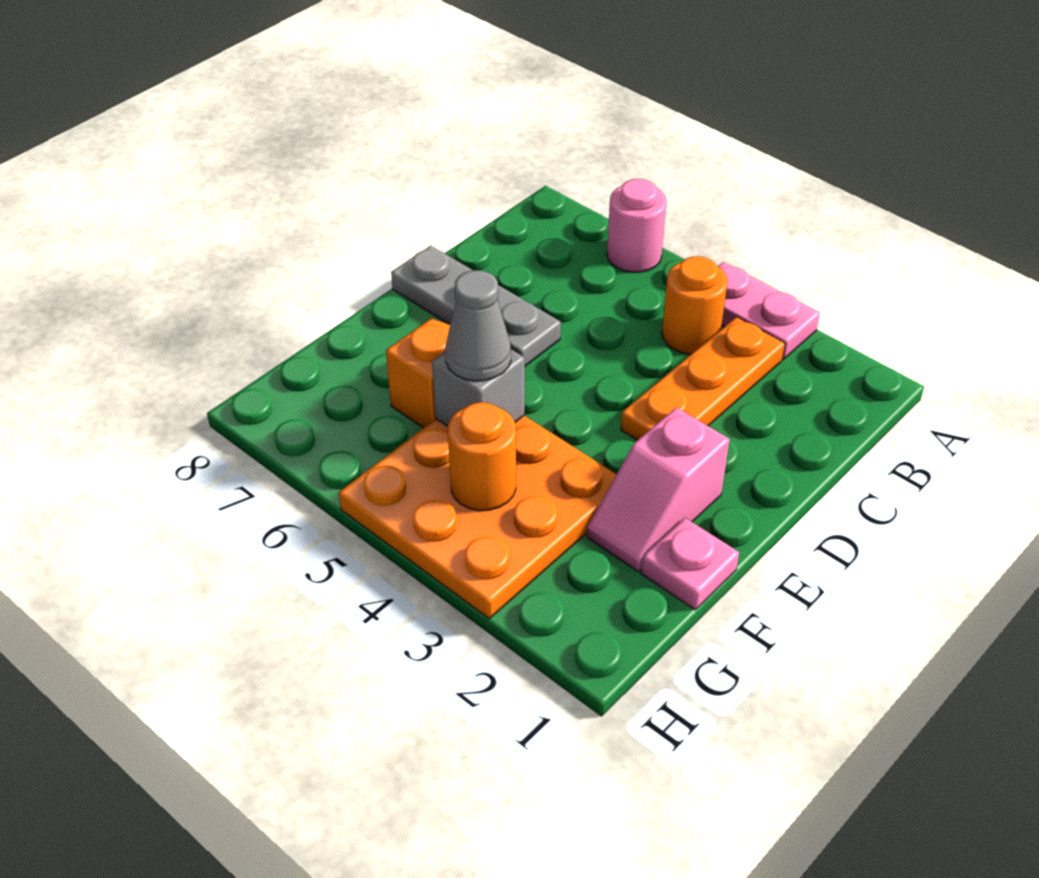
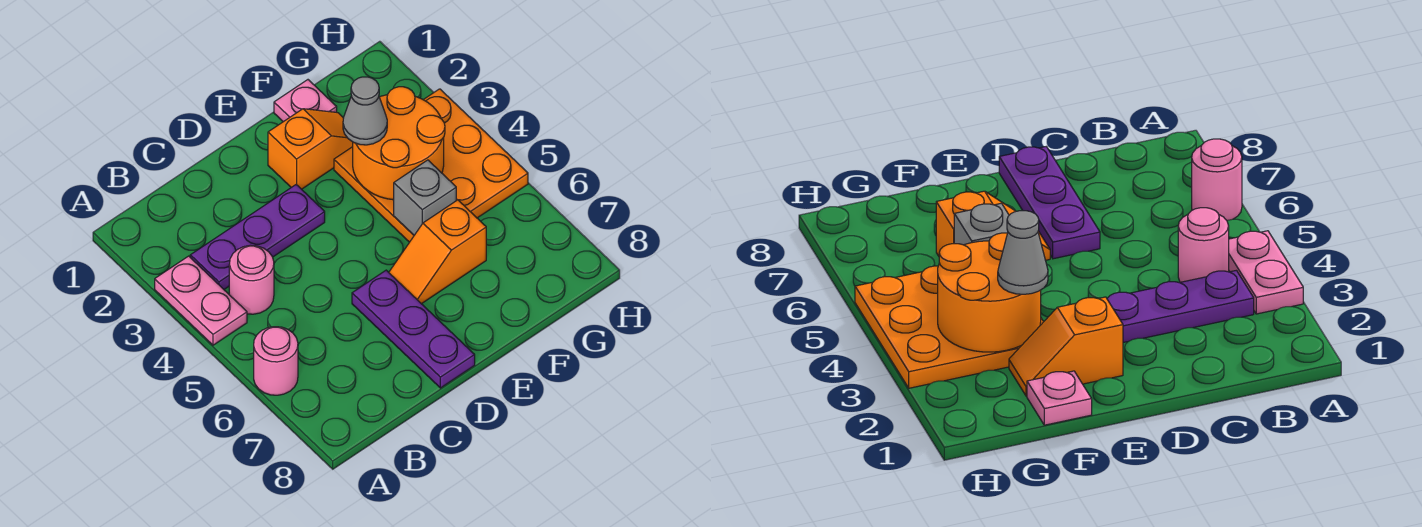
orange plate B3:D3 level 1 -> purple plate B3:D3 level 1
orange round brick B4 level 1 -> pink round brick B4 level 1
grey plate D6:D8 level 1 -> purple plate D6:D8 level 1
pink slope E2:F2 level 1 top E -> orange slope E2:F2 level 1 top E
grey cone F5 level 3 -> grey cone F3 level 3
orange round brick G4 level 2 -> orange round brick F3:G4 level 2

